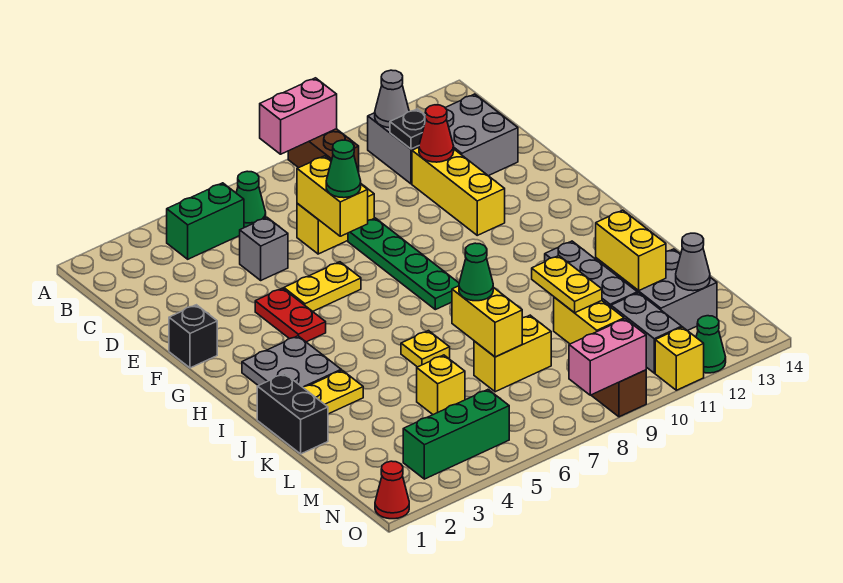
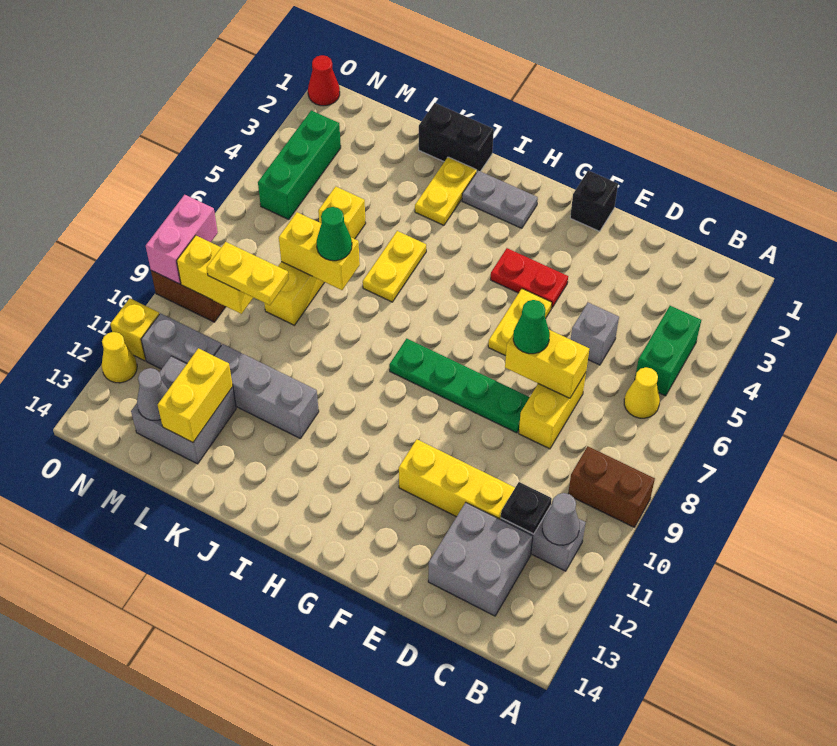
pink brick A8:A9 level 2 -> none
green cone B6 level 1 -> yellow cone B6 level 1
red cone D11 level 2 -> none
grey plate H2:I3 level 1 -> grey plate H2:I2 level 1
yellow plate J6 level 1 -> yellow plate J5:J6 level 1
yellow brick K12:L12 level 2 -> yellow brick L12:L13 level 2
green cone O12 level 1 -> yellow cone O12 level 1

